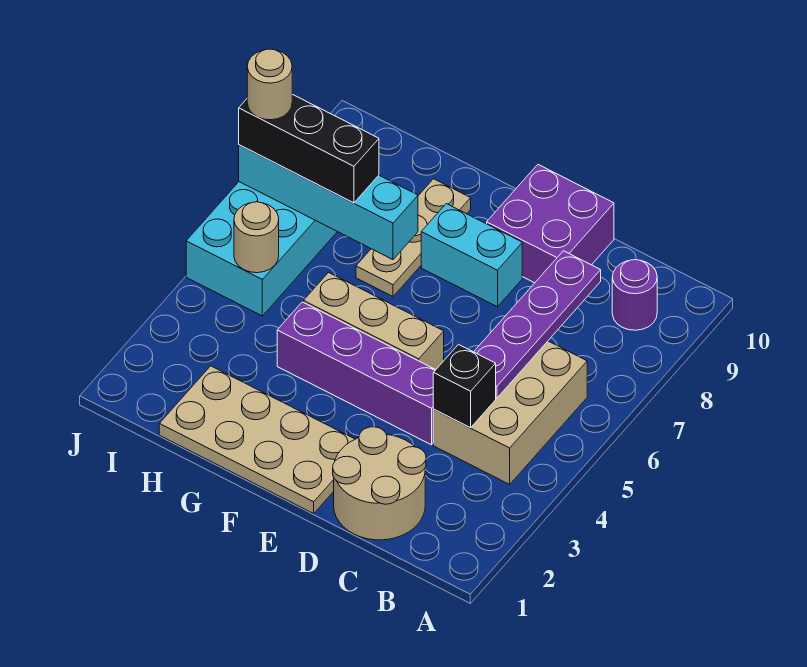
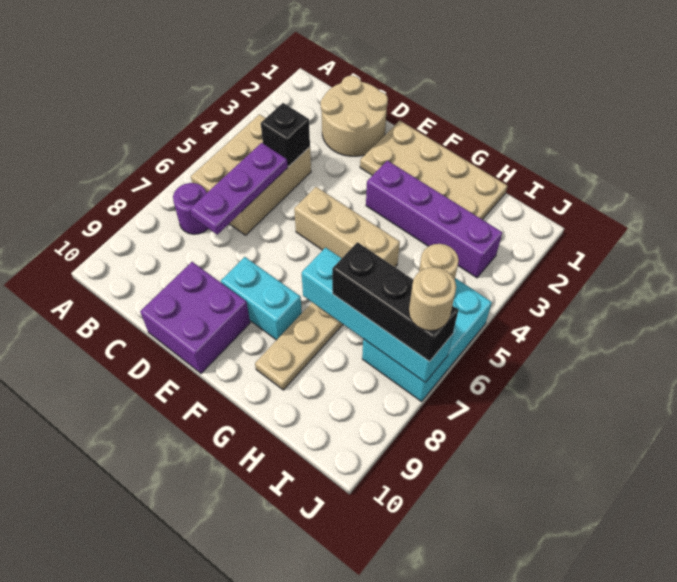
purple round brick B9 level 1 -> purple round brick B7 level 1
purple plate C5:C8 level 2 -> purple plate C5:C7 level 2
purple brick D4:G4 level 1 -> purple brick F3:I3 level 1

